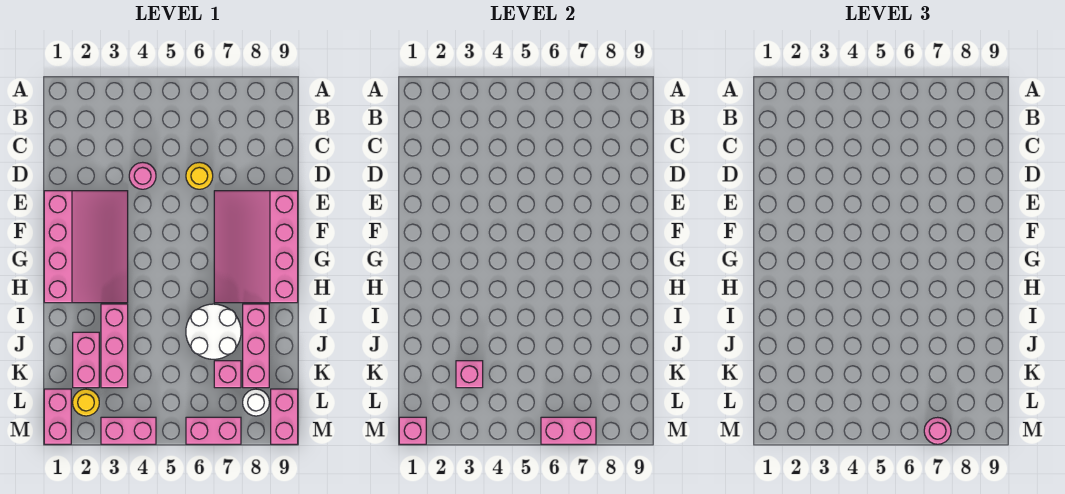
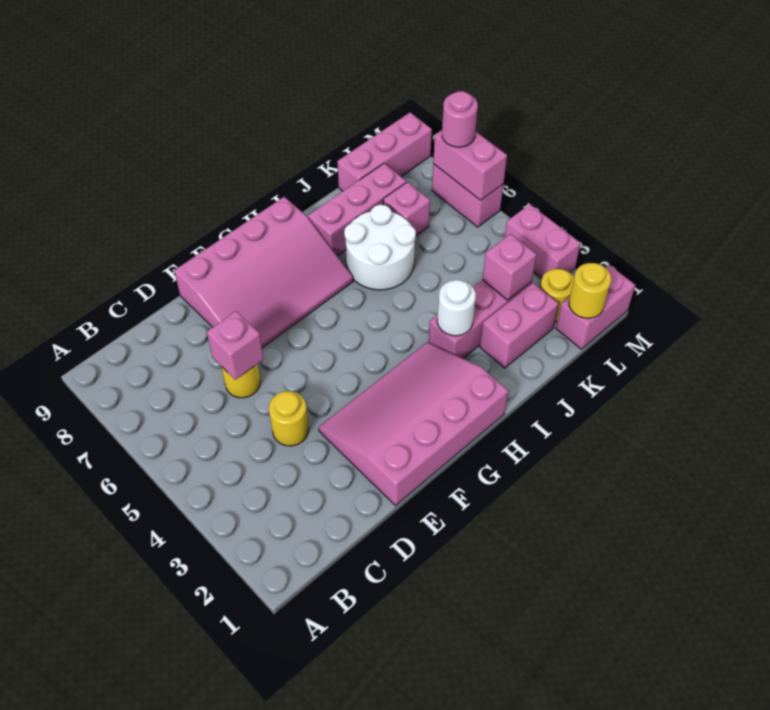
pink round brick D4 level 1 -> yellow round brick D4 level 1
none -> yellow round brick L1 level 2
white round brick L8 level 1 -> white round brick I3 level 2
pink brick L9:M9 level 1 -> pink brick K9:M9 level 1
pink brick M1 level 2 -> pink brick D6 level 2

